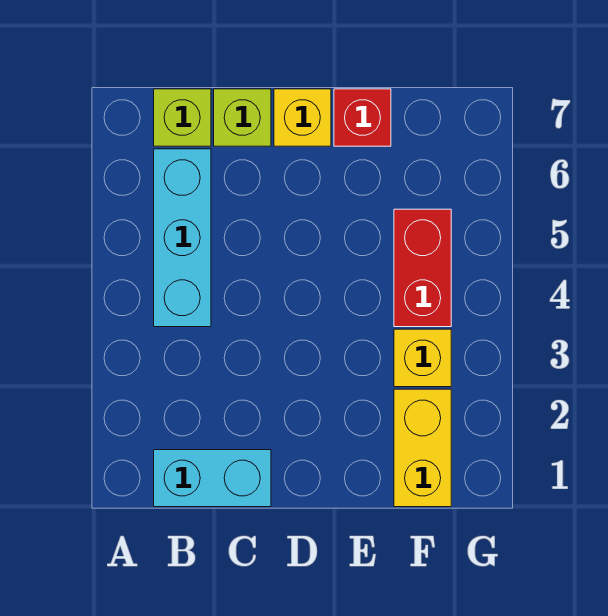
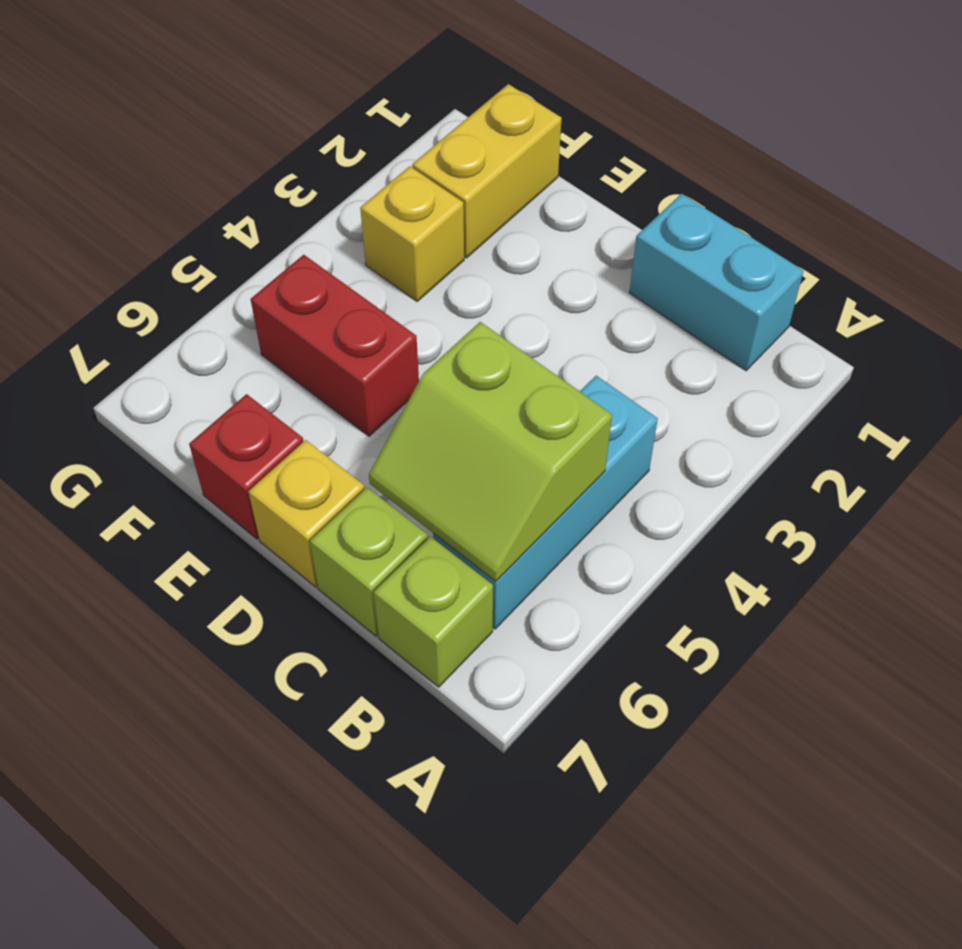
none -> lime slope B5:C6 level 2 top 5
red brick F4:F5 level 1 -> red brick E5:F5 level 1

